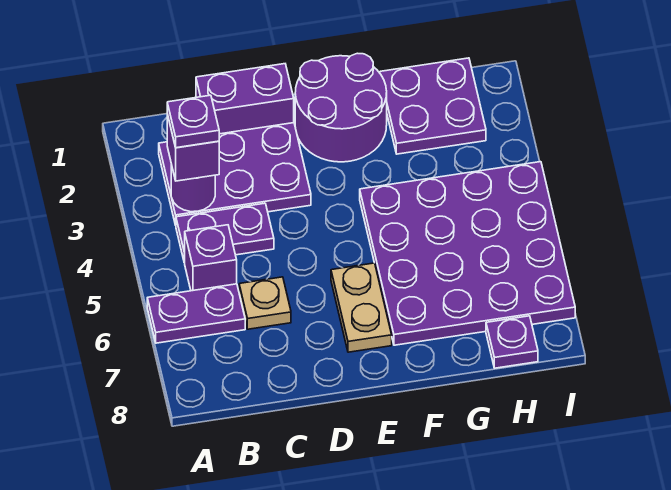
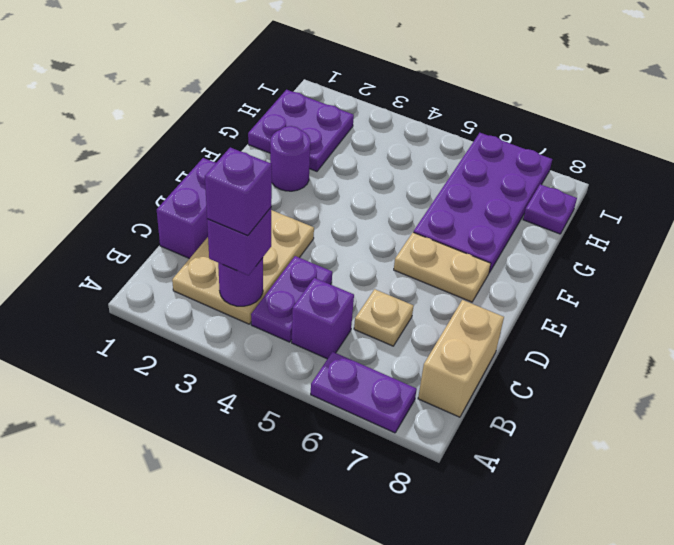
purple plate A6:B6 level 1 -> purple plate A6:A7 level 1
purple plate B2:D3 level 1 -> tan plate B2:D3 level 1
purple plate B3 level 4 -> purple brick B3 level 4
none -> tan brick B8:C8 level 1
purple round brick E1:F2 level 1 -> purple round brick F2 level 1
purple plate F4:I7 level 1 -> purple plate F6:I7 level 1

